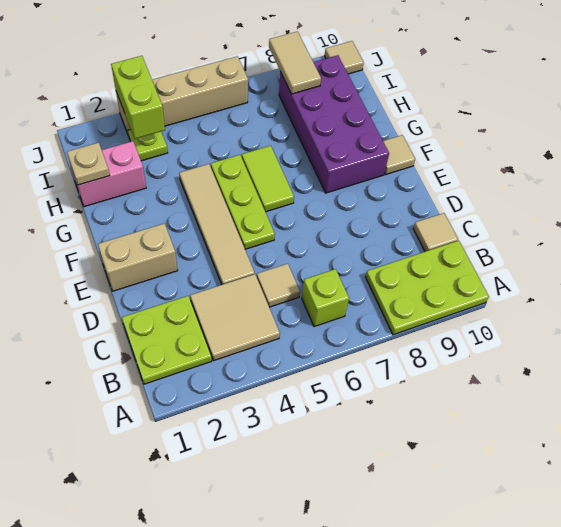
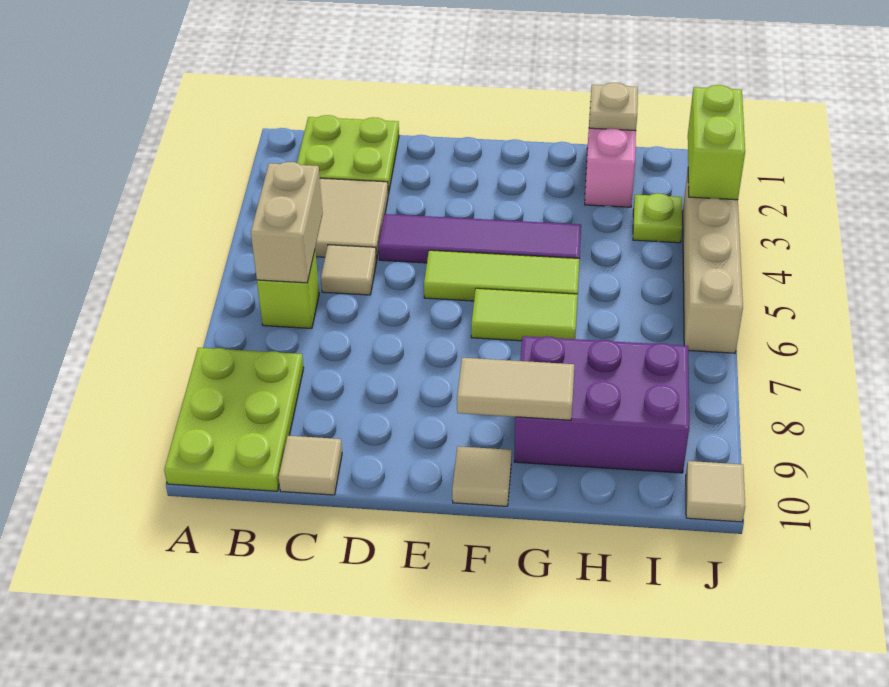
tan tile D4:G4 level 1 -> purple tile D4:G4 level 1
tan brick E1:E2 level 1 -> tan brick B5:B6 level 2
lime plate E5:G5 level 1 -> lime tile E5:G5 level 1
purple brick F8:I9 level 1 -> purple brick G8:I9 level 1
lime brick I3:J3 level 2 -> lime brick J2:J3 level 2
tan tile I8:J8 level 2 -> tan tile F9:G9 level 2

